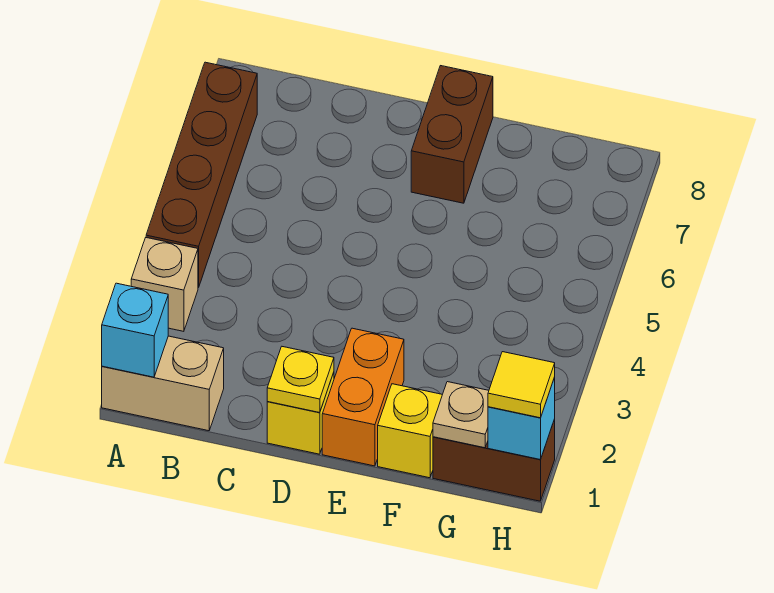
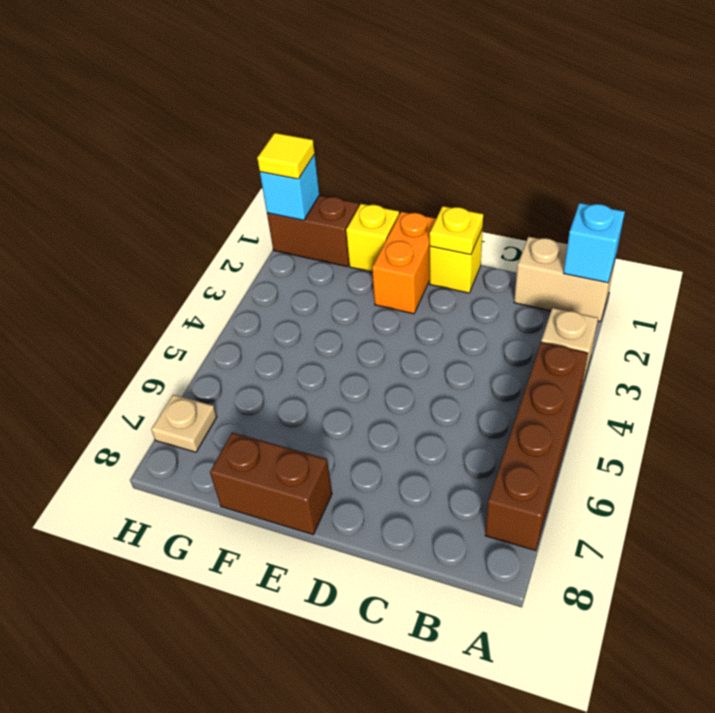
brown brick E7:E8 level 1 -> brown brick E8:F8 level 1
tan plate G1 level 2 -> tan plate H7 level 1

